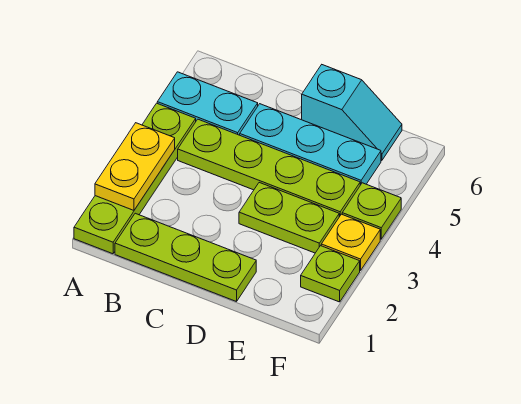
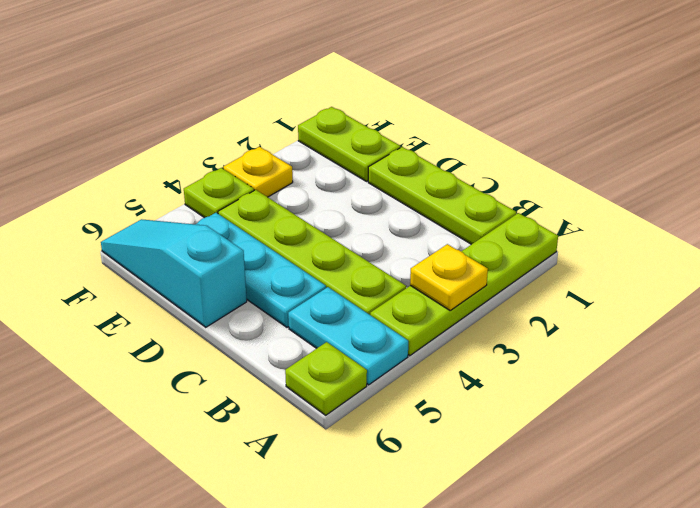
yellow plate A2:A3 level 2 -> yellow plate A3 level 2
lime plate D3:E3 level 1 -> lime plate E1:F1 level 1
cyan slope D6:E6 level 1 top D -> cyan slope D6:F6 level 1 top D
lime plate F2 level 1 -> lime plate A6 level 1

